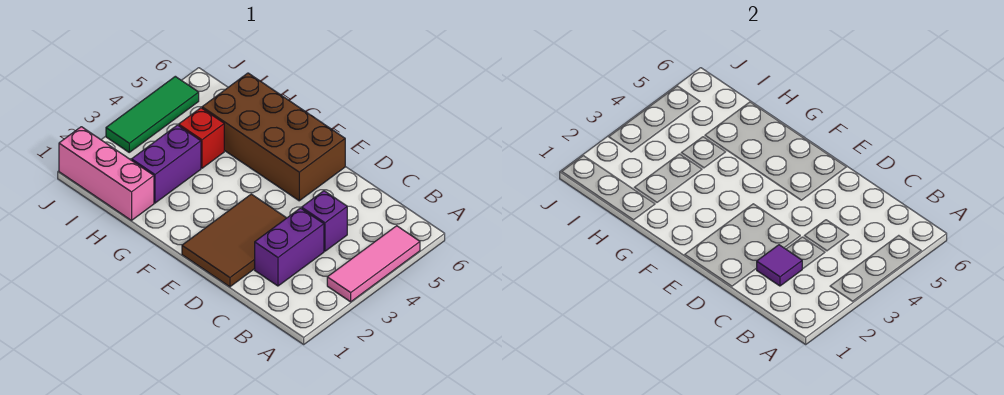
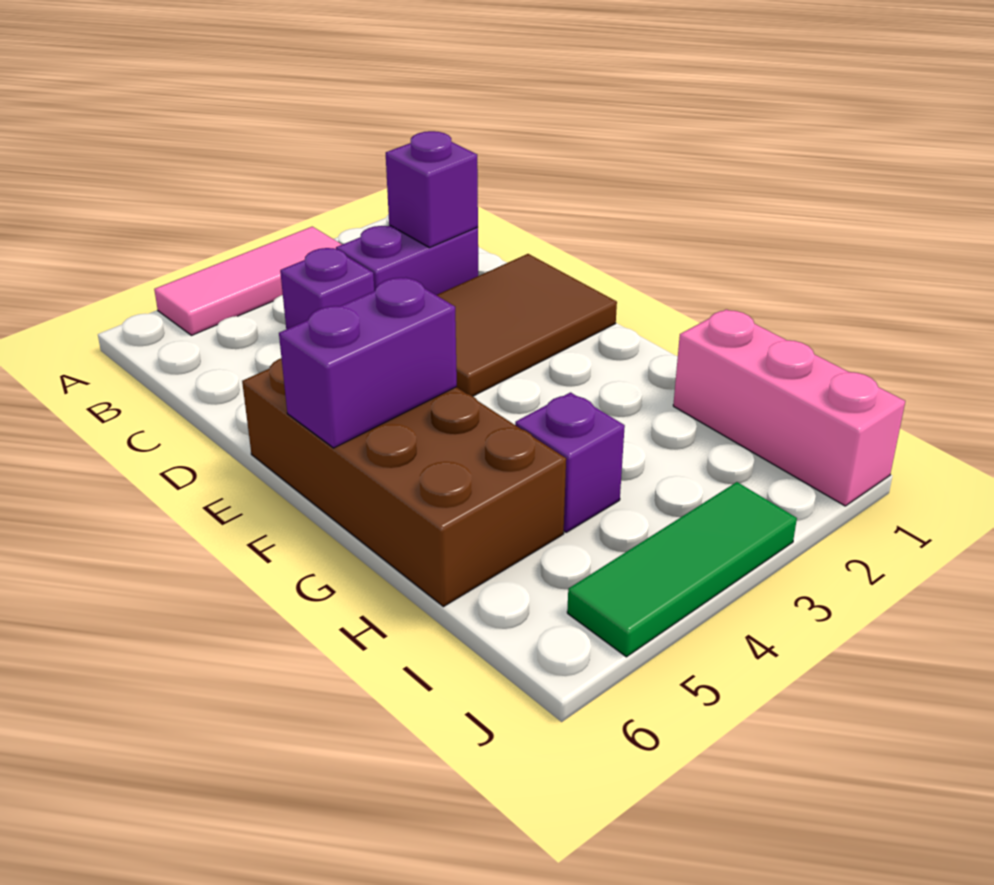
purple tile C2 level 2 -> purple brick C2 level 2
purple brick H2:H3 level 1 -> purple brick F5:F6 level 2
red brick H4 level 1 -> purple brick H4 level 1

